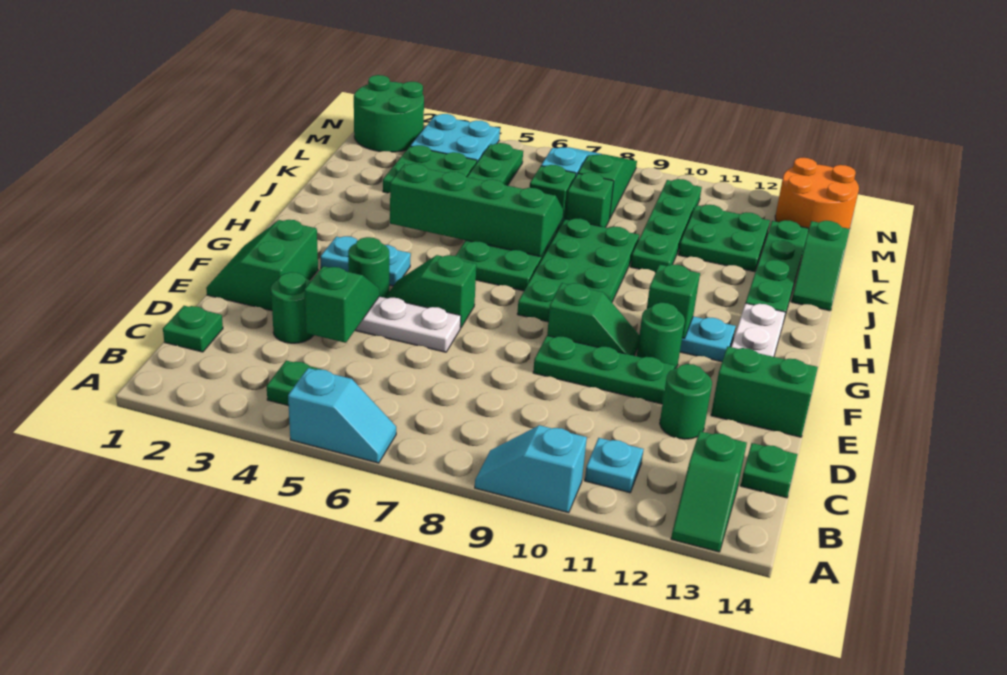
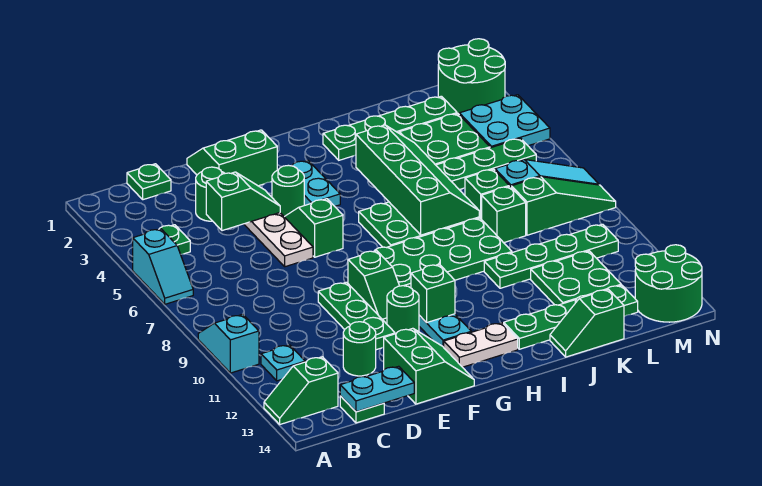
none -> cyan plate C14:D14 level 2
none -> green plate I2:L2 level 1
orange round brick M13:N14 level 1 -> green round brick M13:N14 level 1

